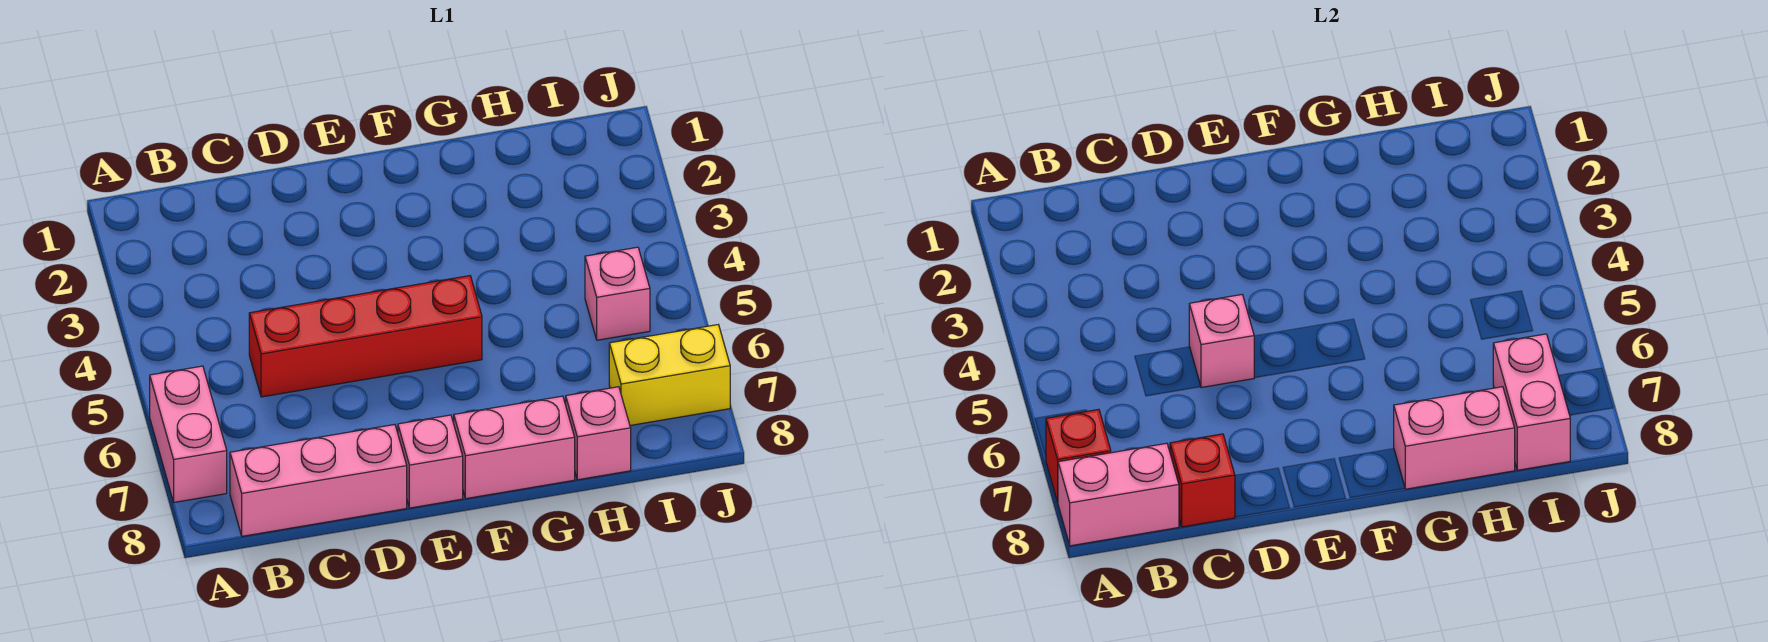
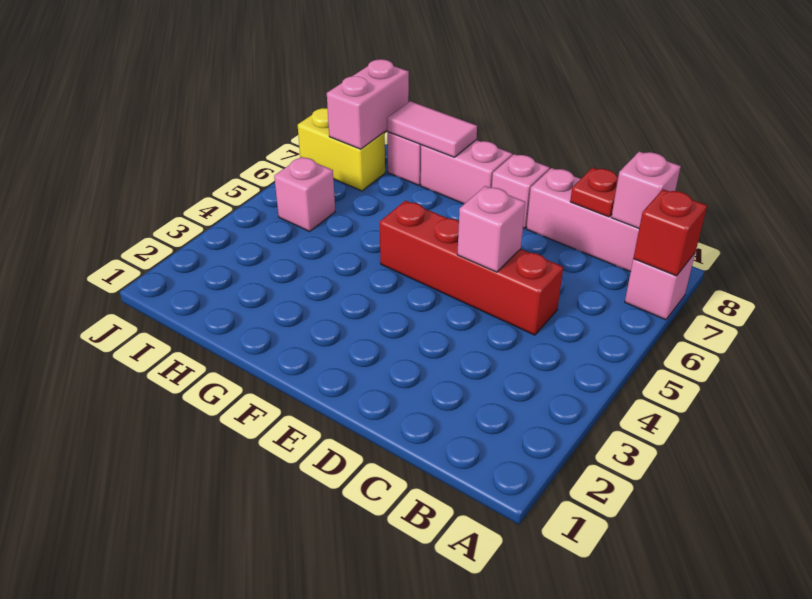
pink brick A6:A7 level 1 -> pink brick A7 level 1
pink brick A8:B8 level 2 -> pink brick B8 level 2
red brick C8 level 2 -> red plate C8 level 2
pink brick G8:H8 level 2 -> pink tile G8:H8 level 2

